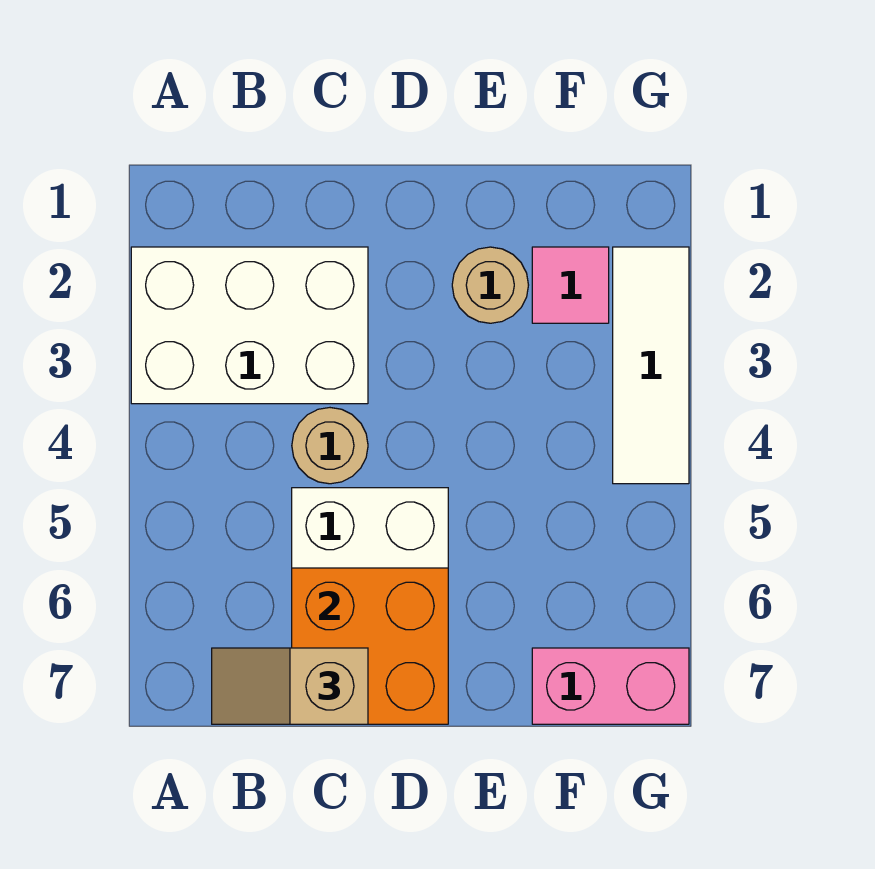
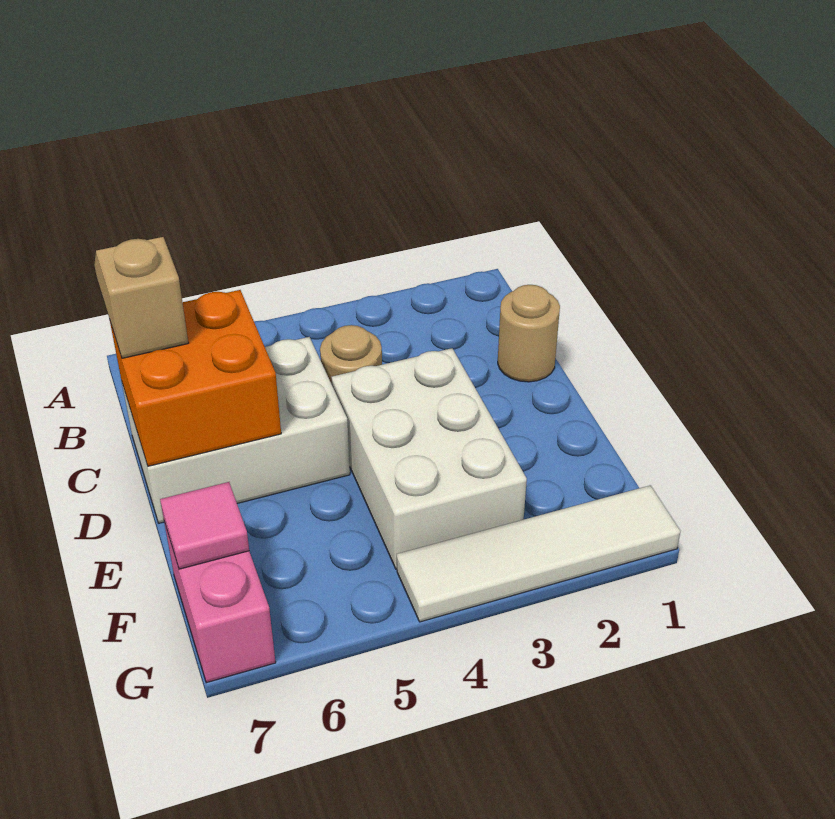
white brick A2:C3 level 1 -> white brick D3:F4 level 1
tan round brick E2 level 1 -> tan round brick C1 level 1
pink tile F2 level 1 -> pink tile F7 level 2
white tile G2:G4 level 1 -> white tile G1:G4 level 1

